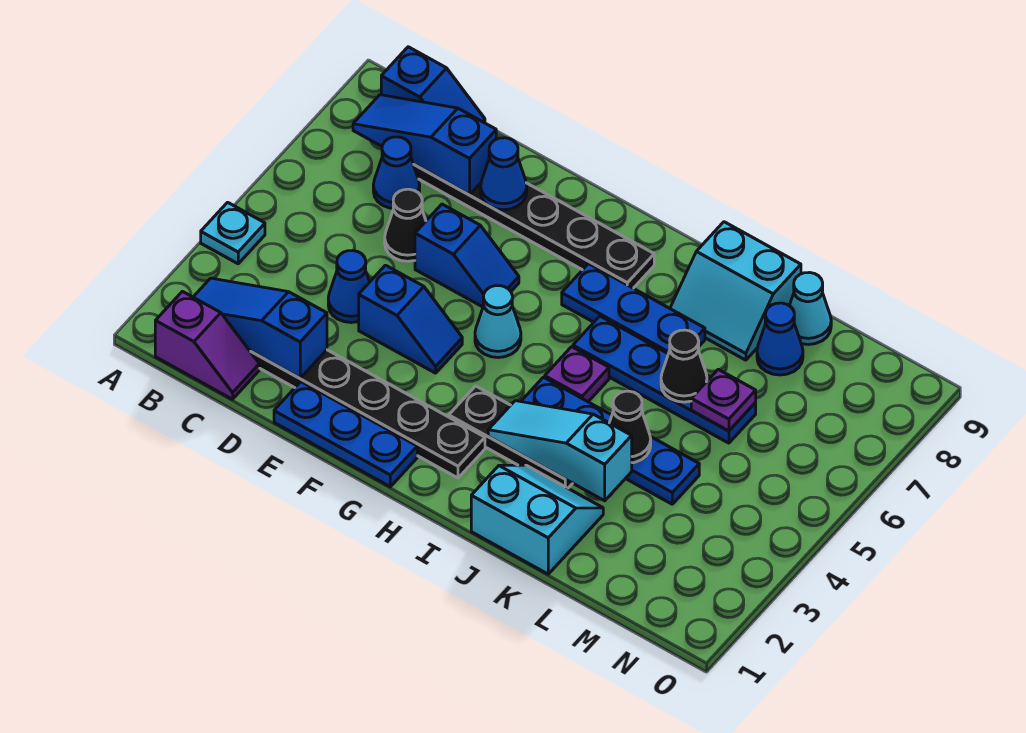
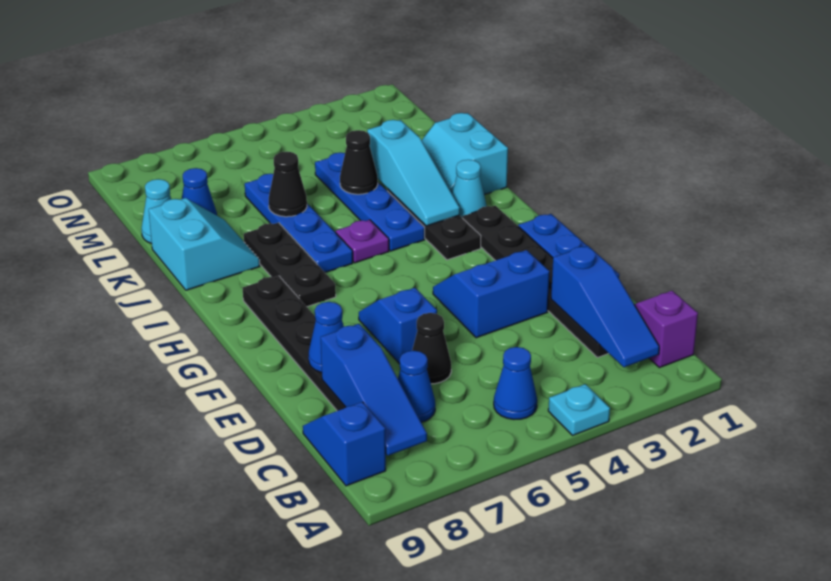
blue cone D4 level 1 -> blue cone B5 level 1
blue slope E4:F4 level 1 top E -> blue slope E3:F4 level 1 top E
cyan cone G5 level 1 -> cyan cone I2 level 1
blue plate H7:J7 level 1 -> black plate H7:J7 level 1
purple plate L6 level 2 -> none

